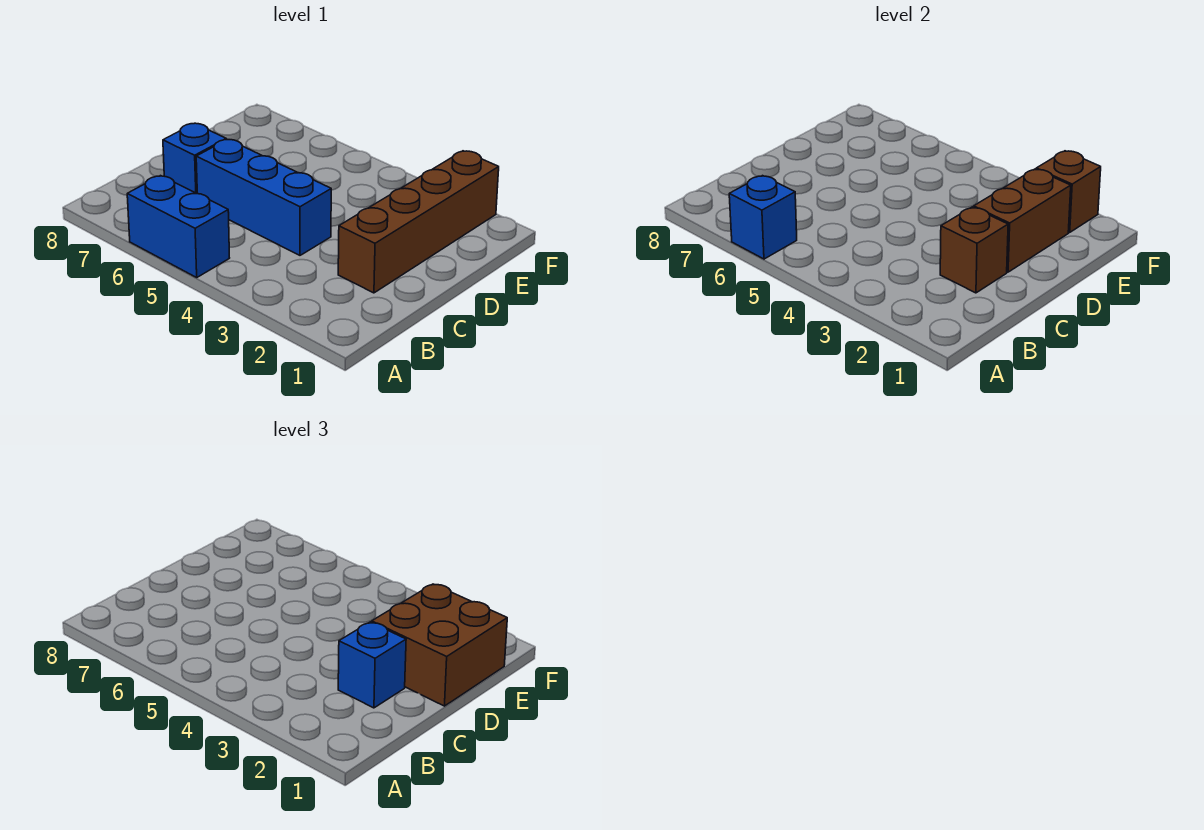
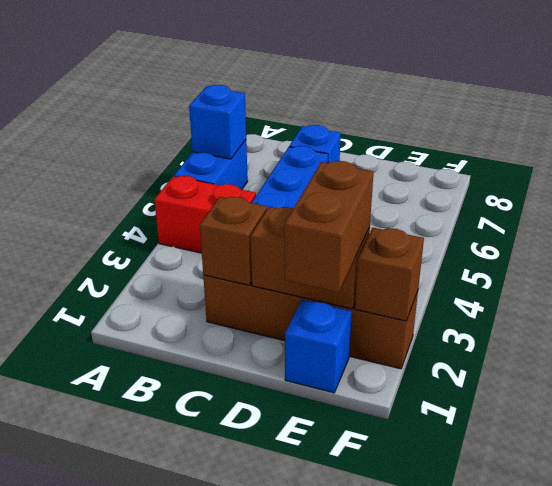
none -> red brick A4:B4 level 1
blue brick C2 level 3 -> blue brick E1 level 1
brown brick D1:E2 level 3 -> brown brick E1:E2 level 3

